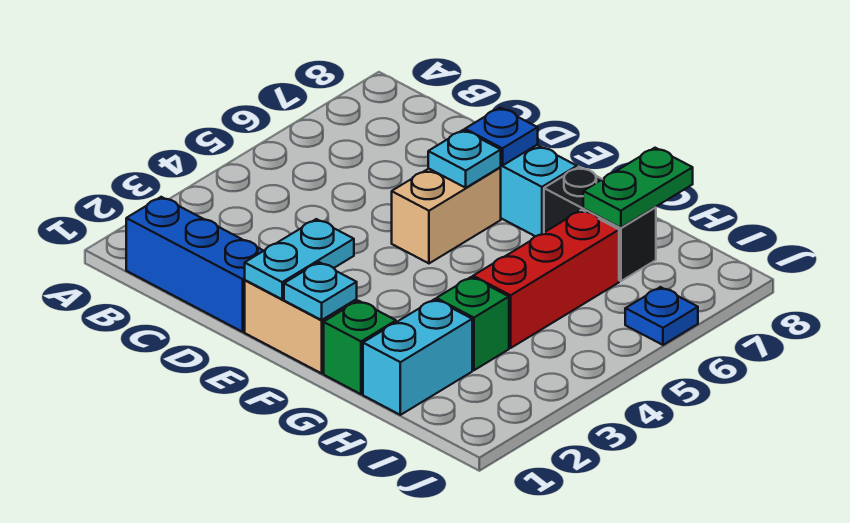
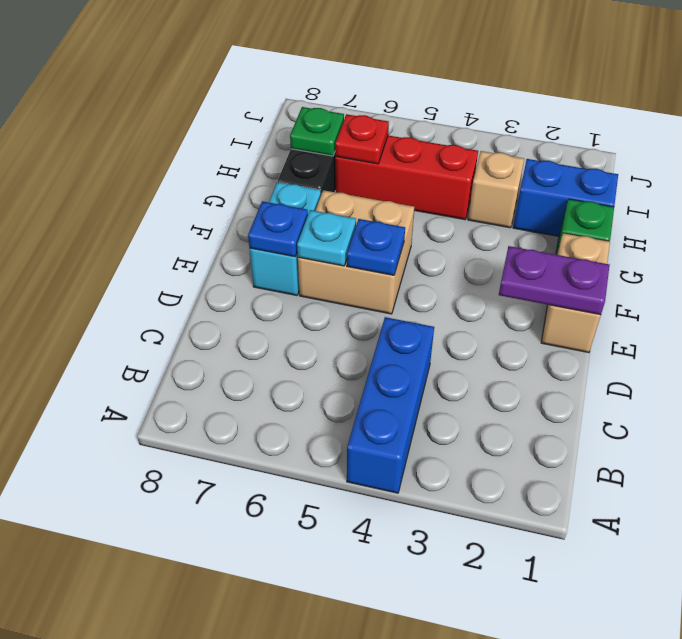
blue brick B1:D1 level 1 -> blue brick A4:C4 level 1
cyan plate E1:E2 level 2 -> purple plate E1:E2 level 2
tan brick E5:E6 level 1 -> tan brick E5:F6 level 1
cyan plate F1 level 2 -> none
cyan brick H1:H2 level 1 -> blue brick H1:H2 level 1
green brick H3 level 1 -> tan brick H3 level 1
none -> red plate H6 level 2
green plate H7:H8 level 2 -> green plate H7 level 2
blue plate J6 level 1 -> blue plate E5 level 2

